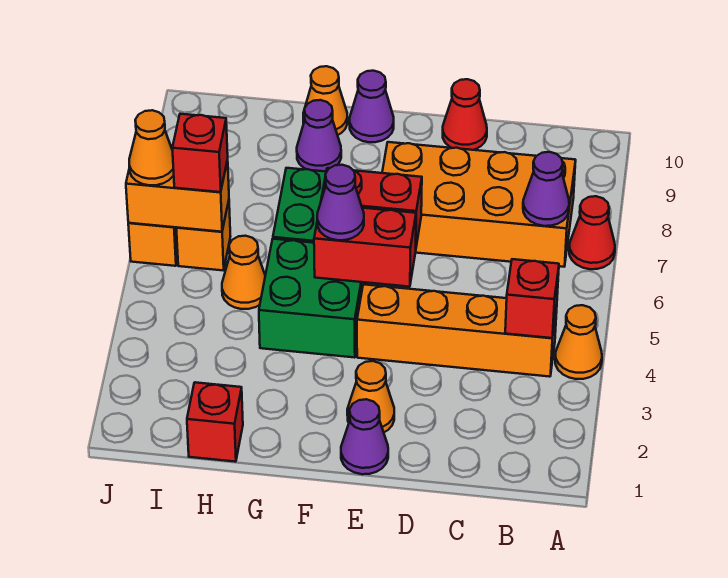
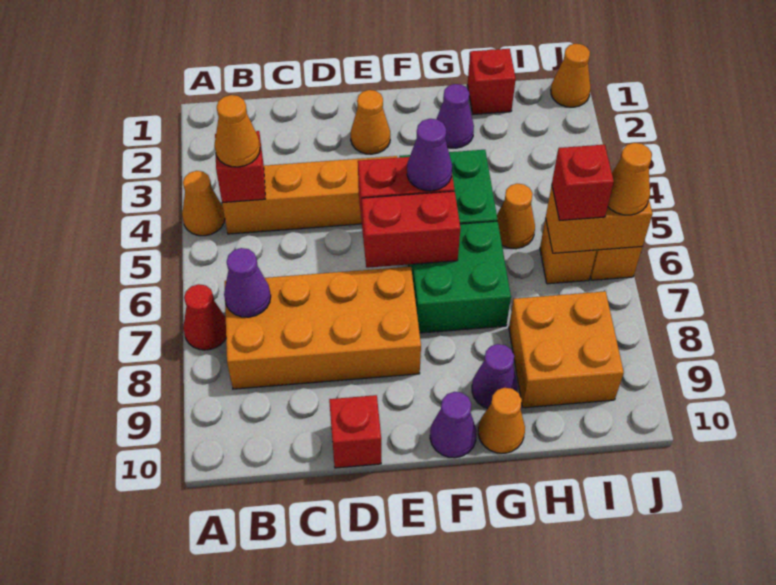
none -> orange cone B4 level 3
red cone D10 level 1 -> red brick D10 level 1
purple cone E1 level 1 -> purple cone G2 level 1
none -> orange brick H8:I9 level 1
none -> orange cone J1 level 1

